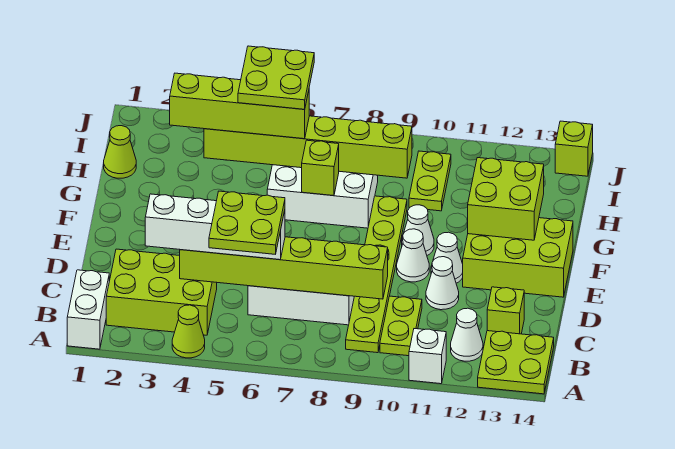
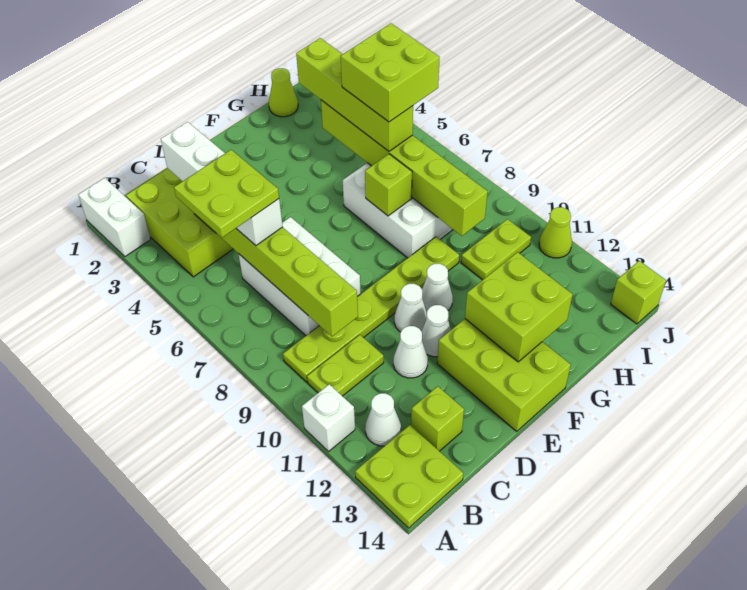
white brick A1:B1 level 1 -> white brick A1:A2 level 1
lime cone A4 level 1 -> lime cone J11 level 1
lime plate H5:I6 level 4 -> lime brick H5:I6 level 4

